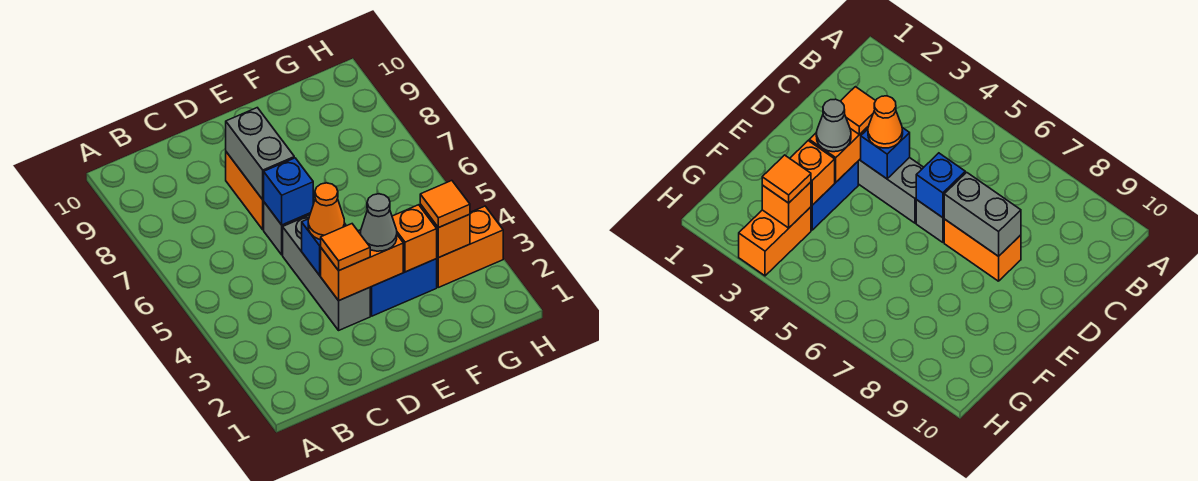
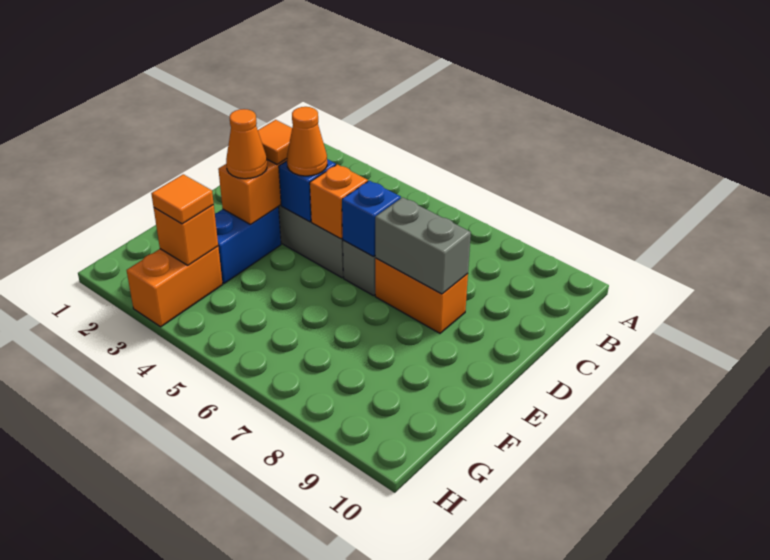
grey cone E3 level 3 -> orange cone E3 level 3
orange brick F3 level 2 -> orange brick D5 level 2

